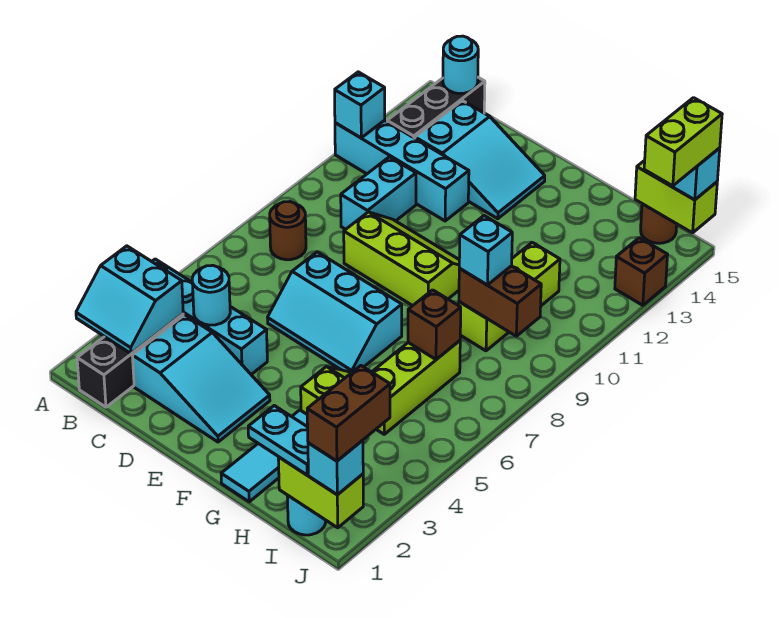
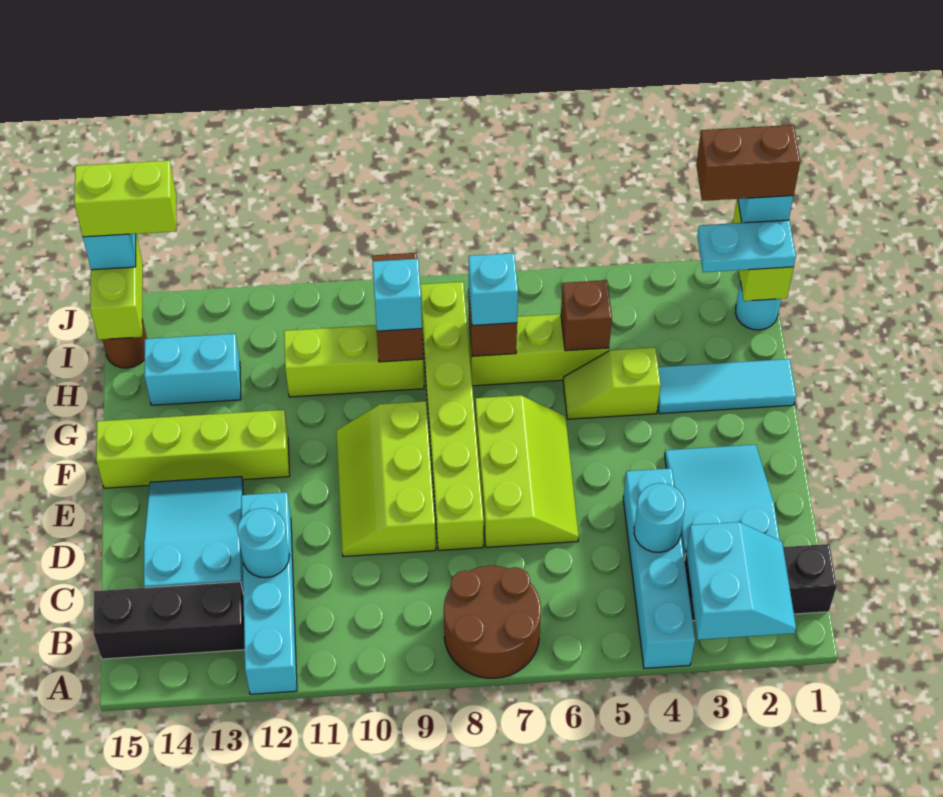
cyan brick A12 level 2 -> cyan brick H7 level 3
brown round brick B8 level 1 -> brown round brick A7:B8 level 1
cyan round brick B15 level 2 -> cyan round brick C12 level 2
cyan brick C10:C11 level 1 -> cyan brick H13:H14 level 1
cyan slope D6:F7 level 1 top 7 -> lime slope D6:F7 level 1 top 7
none -> lime brick D8:I8 level 1
none -> lime brick F12:F15 level 1
cyan plate H1:I1 level 3 -> cyan plate I1:I2 level 3
brown brick J13 level 1 -> brown brick H5 level 2

